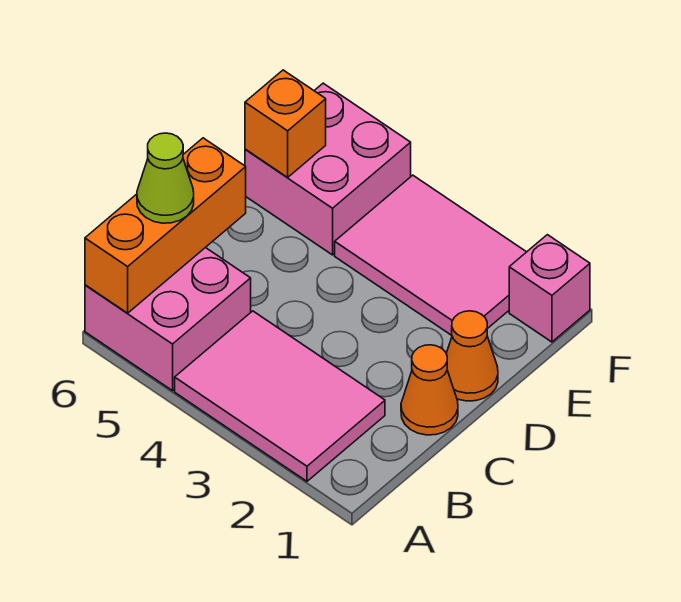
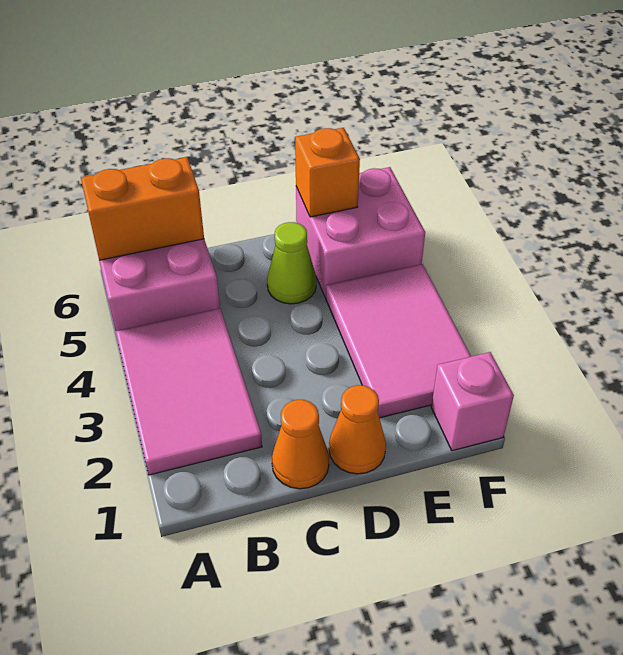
orange brick A6:C6 level 2 -> orange brick A6:B6 level 2
lime cone B6 level 3 -> lime cone D5 level 1

